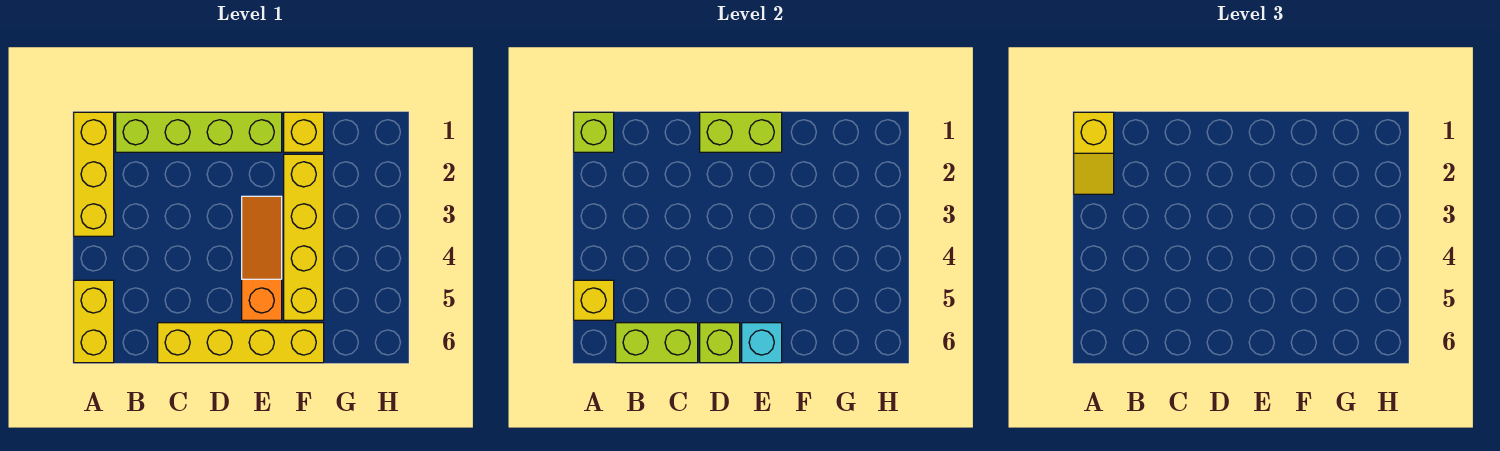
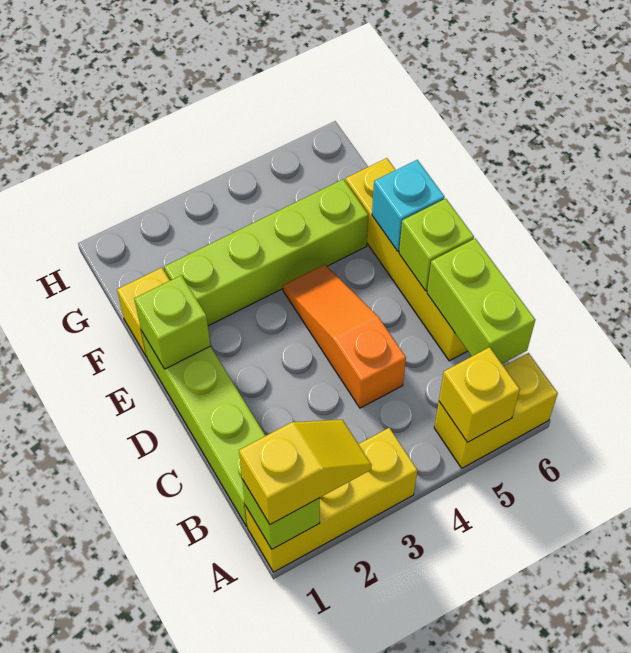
lime brick D1:E1 level 2 -> lime brick E1 level 2
orange slope E3:E5 level 1 top 5 -> orange slope C4:E4 level 1 top C
yellow brick F2:F5 level 1 -> lime brick F2:F5 level 1

